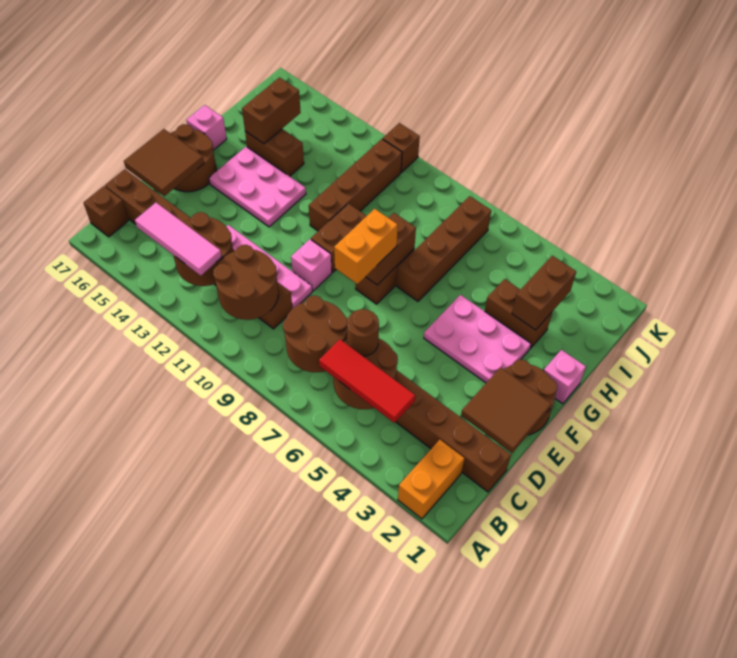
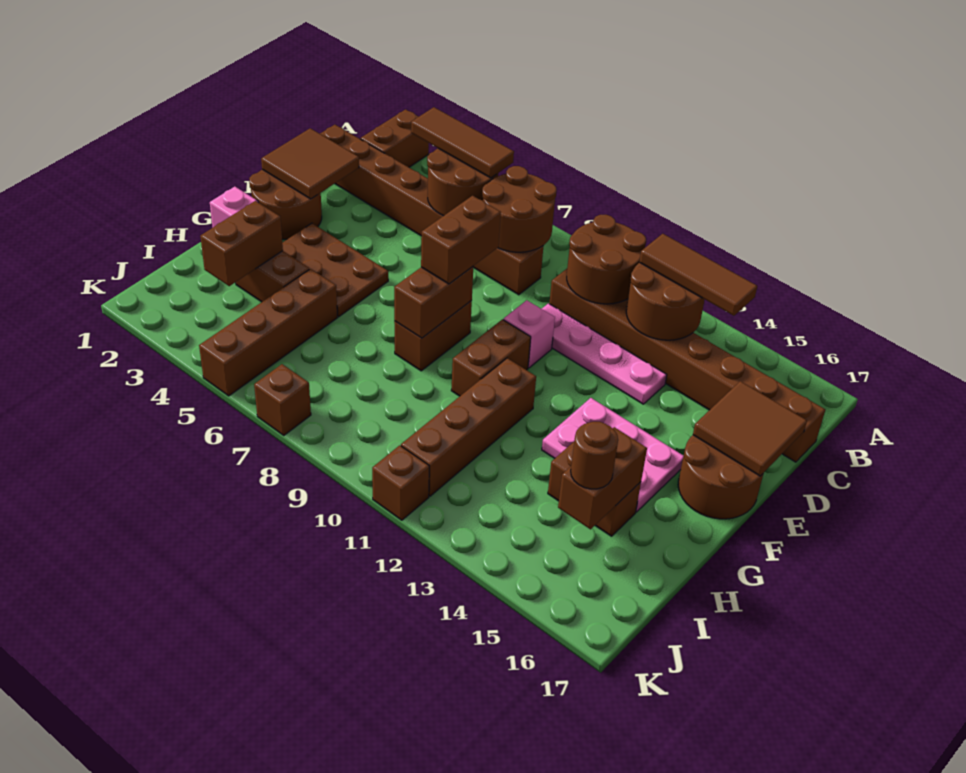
orange brick A2:B2 level 1 -> brown brick A2:B2 level 1
red tile B4:B6 level 3 -> brown tile B4:B6 level 3
pink tile B12:B14 level 3 -> brown tile B12:B14 level 3
brown brick B17 level 1 -> brown brick K7 level 1
brown round brick C6 level 3 -> brown round brick I15 level 3
orange brick E8:F8 level 3 -> brown brick E8:F8 level 3
pink plate F3:G5 level 1 -> brown plate F3:G5 level 1
brown brick G7:J7 level 1 -> brown brick H5:K5 level 1
pink brick G17 level 1 -> none

